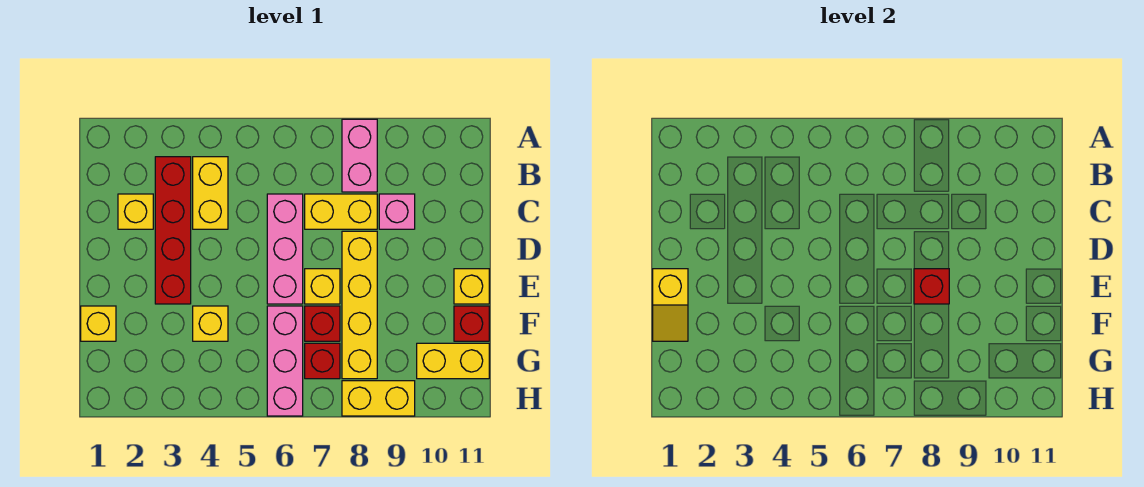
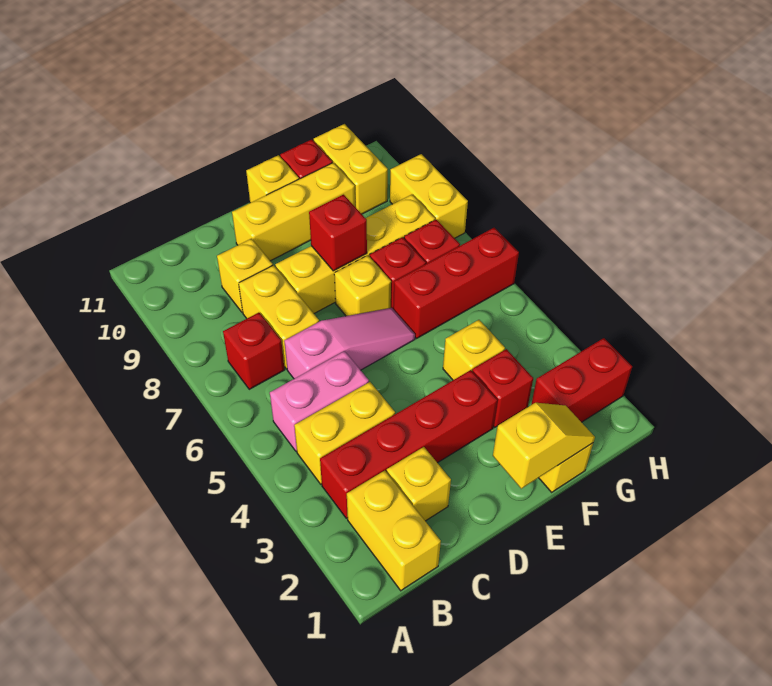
pink brick A8:B8 level 1 -> pink brick B5:C5 level 1
none -> yellow brick B1:B2 level 1
none -> red brick B7 level 1
pink brick C6:E6 level 1 -> pink slope C6:E6 level 1 top C
pink brick C9 level 1 -> yellow brick C9 level 1
none -> yellow brick D10:F10 level 1
none -> red brick F3 level 1
pink brick F6:H6 level 1 -> red brick F6:H6 level 1
none -> red brick G2:H2 level 1

